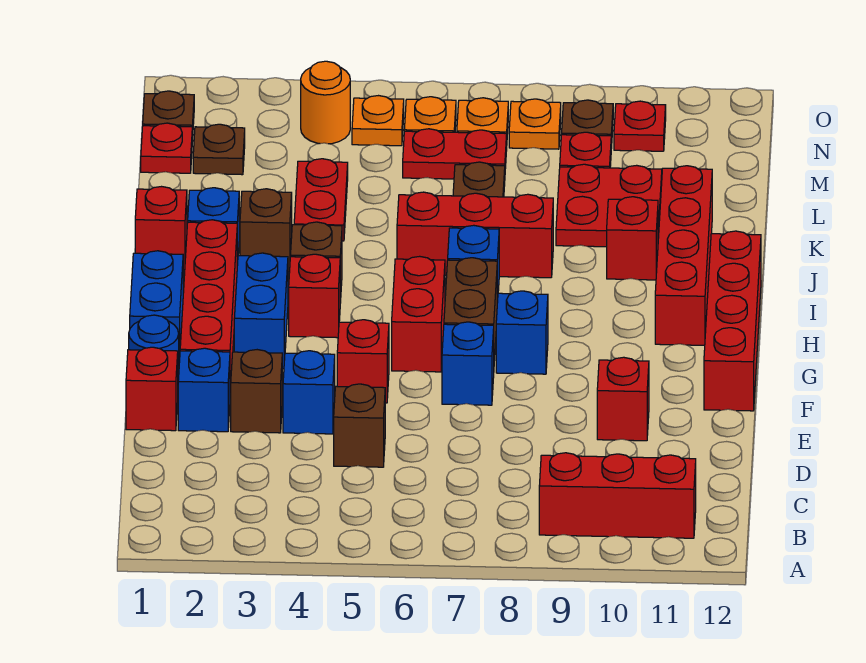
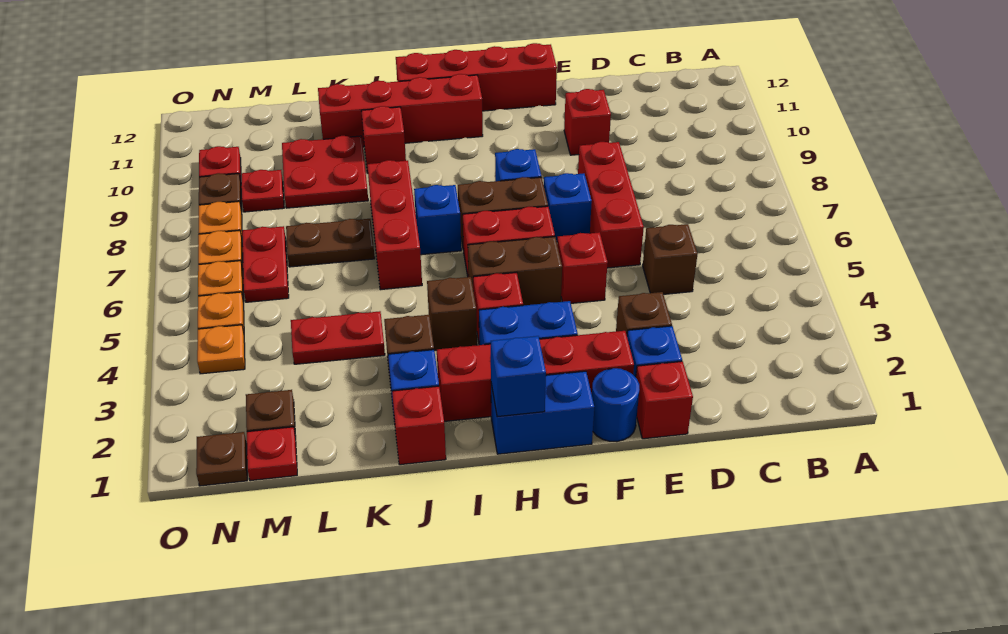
red brick B9:B11 level 1 -> red brick E6:E8 level 1
blue brick E4 level 1 -> blue brick H1 level 2
none -> brown brick G5:H5 level 1
orange round brick N4 level 1 -> orange plate N4 level 1

